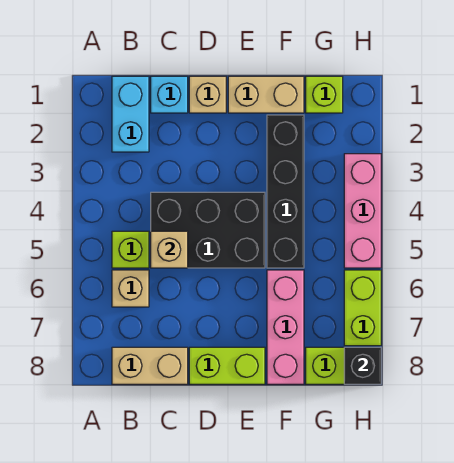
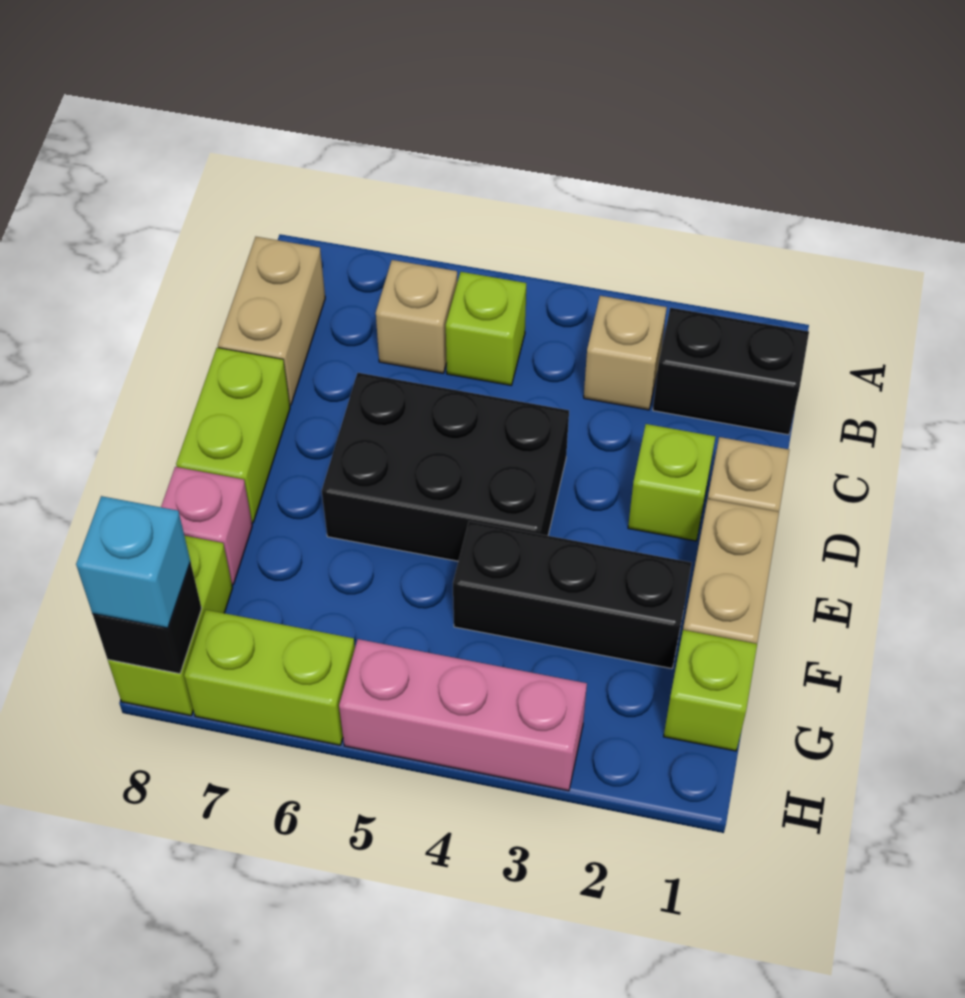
cyan brick B1:B2 level 1 -> black brick B1:B2 level 1
cyan brick C1 level 1 -> cyan brick H8 level 3
black brick C4:E5 level 1 -> black brick D4:E6 level 1
tan brick C5 level 2 -> tan brick B3 level 1
none -> lime brick D2 level 1
black brick F2:F5 level 1 -> black brick F2:F4 level 1
pink brick F6:F8 level 1 -> pink brick F8 level 1

